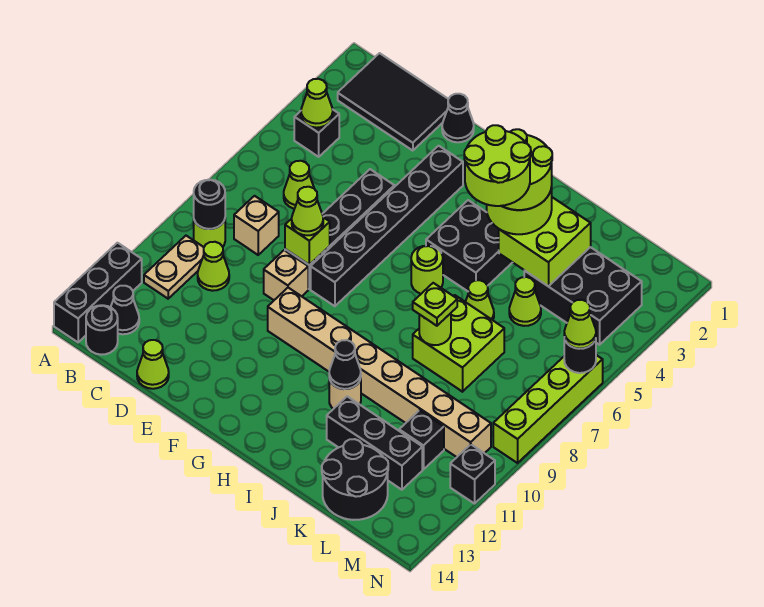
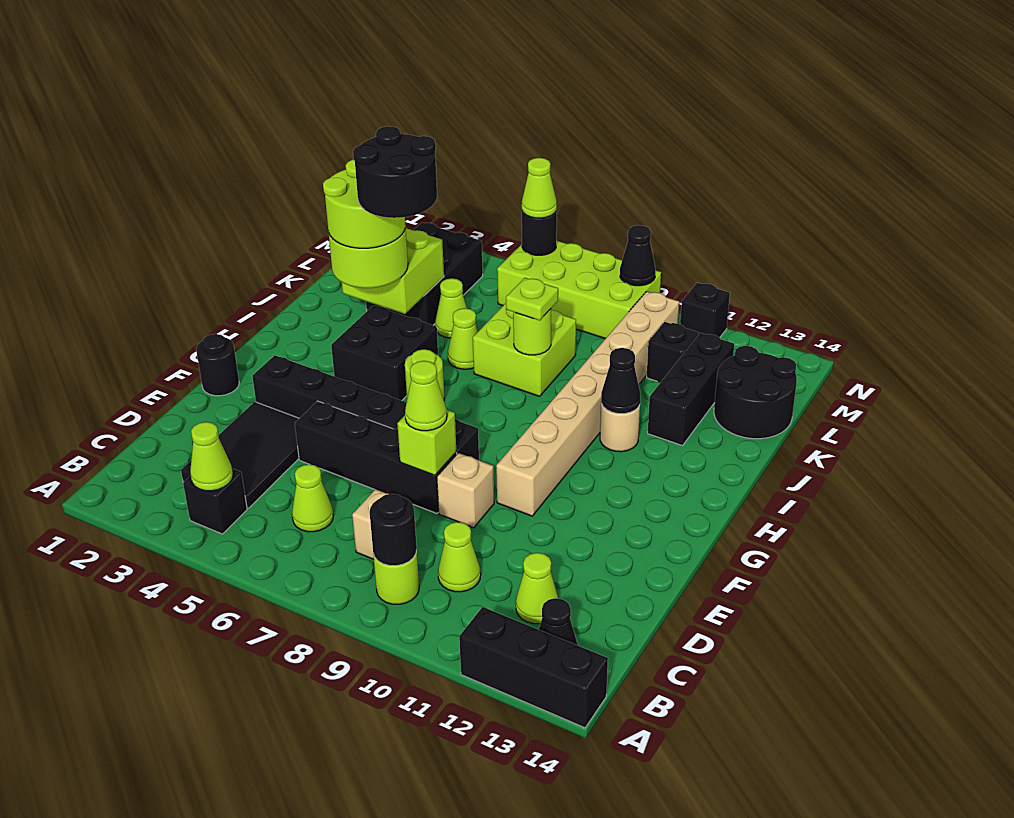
black tile B1:D2 level 1 -> black tile C3:E4 level 1
tan plate B10:B11 level 1 -> none
black round brick B14 level 1 -> black round brick F1 level 1
lime cone D14 level 1 -> lime cone C12 level 1
black cone E1 level 1 -> black cone N9 level 2
lime round brick I4:J5 level 5 -> black round brick I4:J5 level 5
lime brick N6:N9 level 1 -> lime brick M6:N9 level 1

